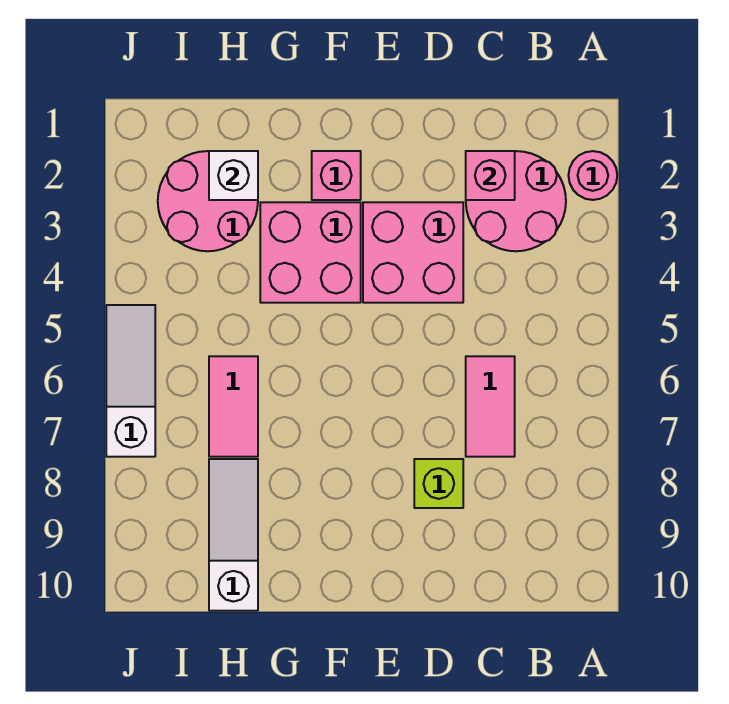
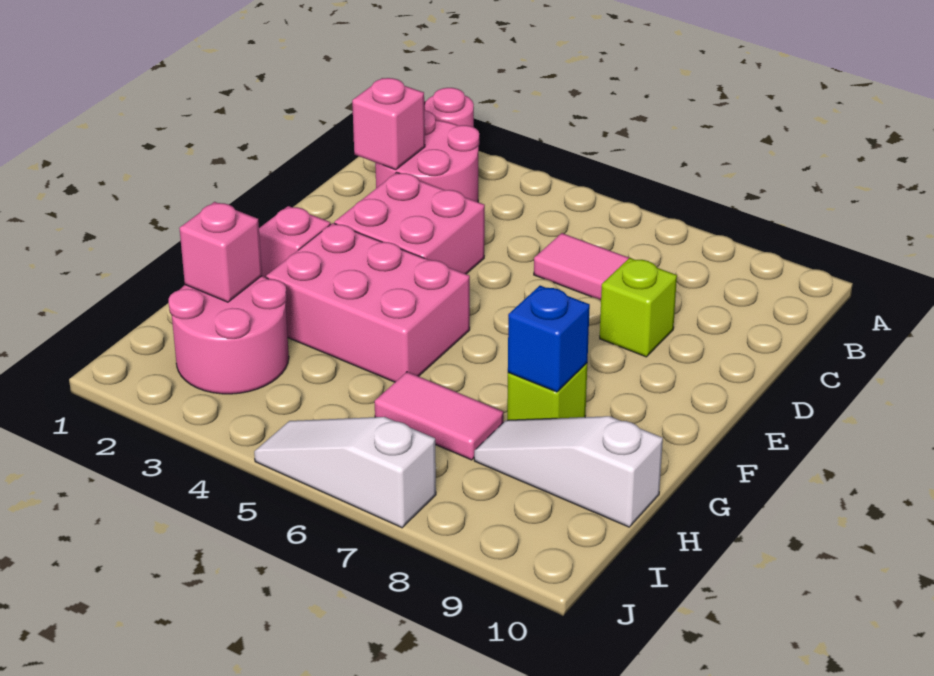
pink brick F3:G4 level 1 -> pink brick F3:G5 level 1
none -> lime brick G8 level 1
none -> blue brick G8 level 2
white brick H2 level 2 -> pink brick H2 level 2

